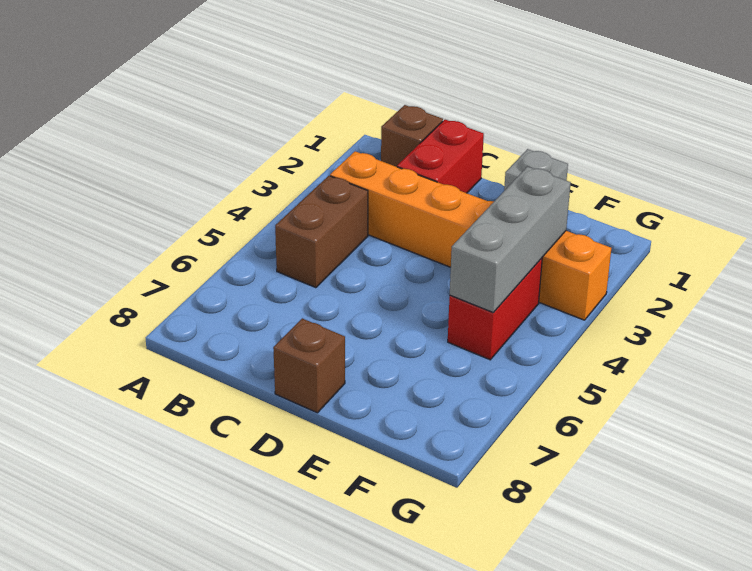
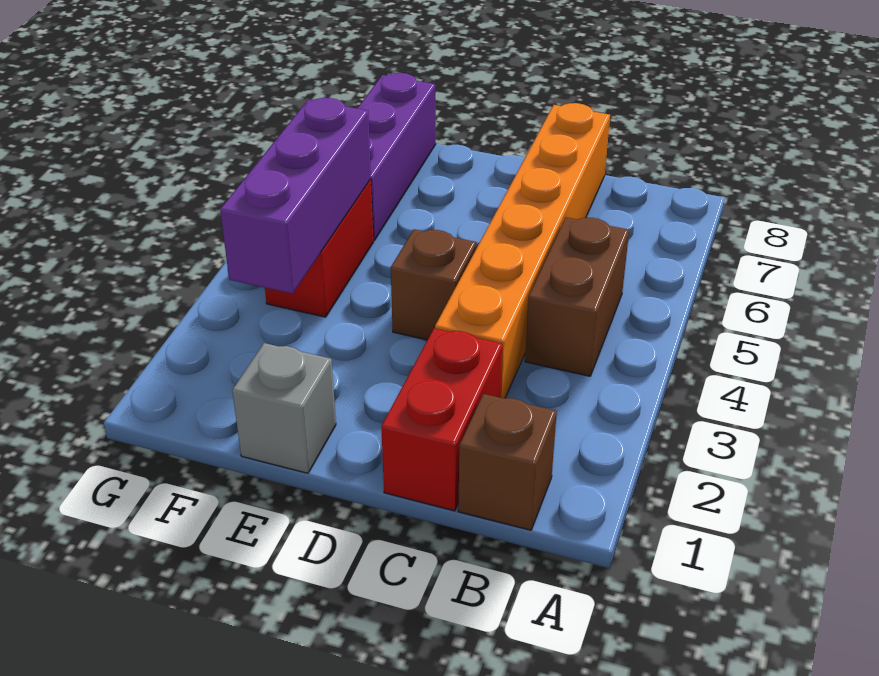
orange brick B3:G3 level 1 -> orange brick C3:C8 level 1
brown brick D8 level 1 -> brown brick D4 level 1
grey brick F3:F5 level 2 -> purple brick F3:F5 level 2
none -> purple brick F6:F8 level 1

